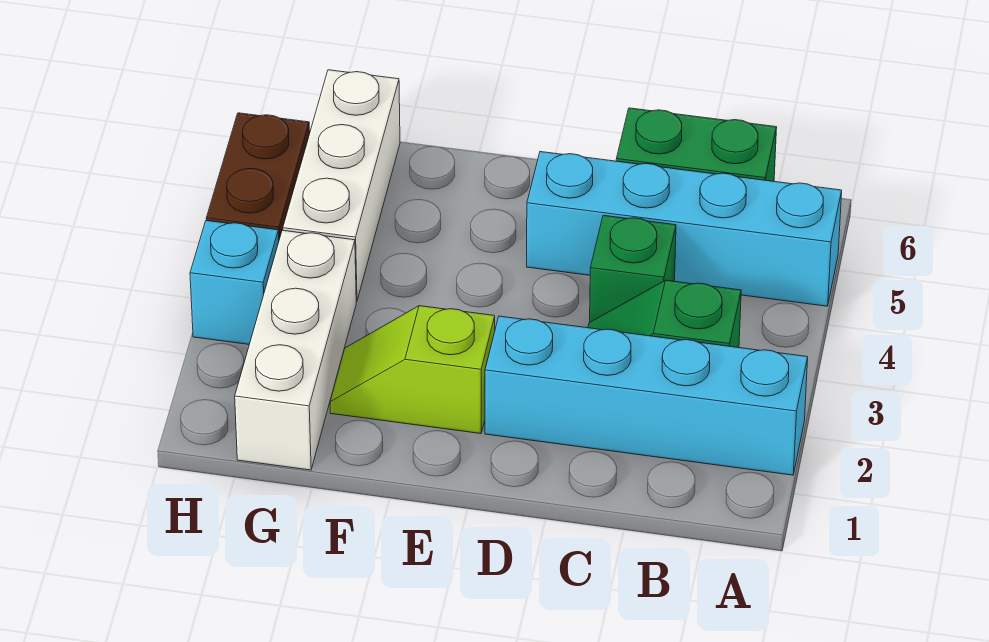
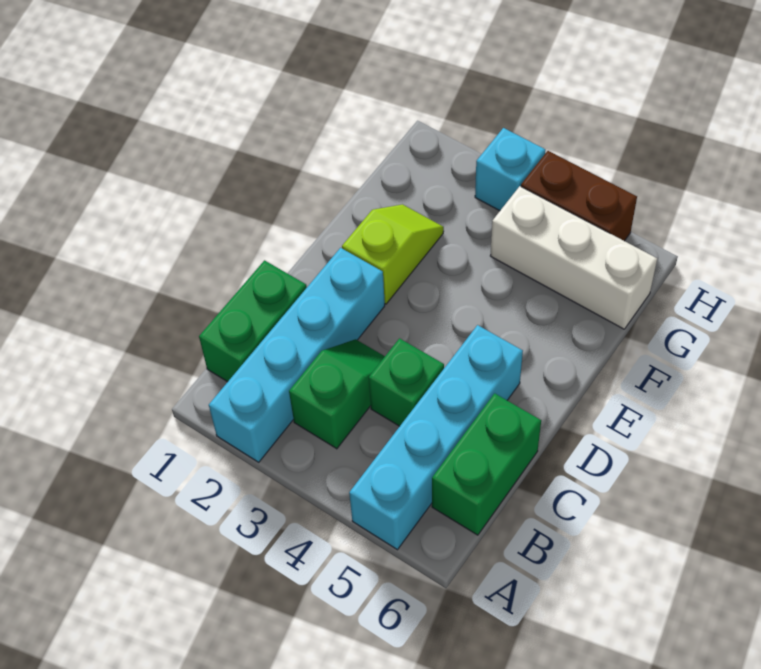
none -> green brick B1:C1 level 1
white brick G1:G3 level 1 -> none

